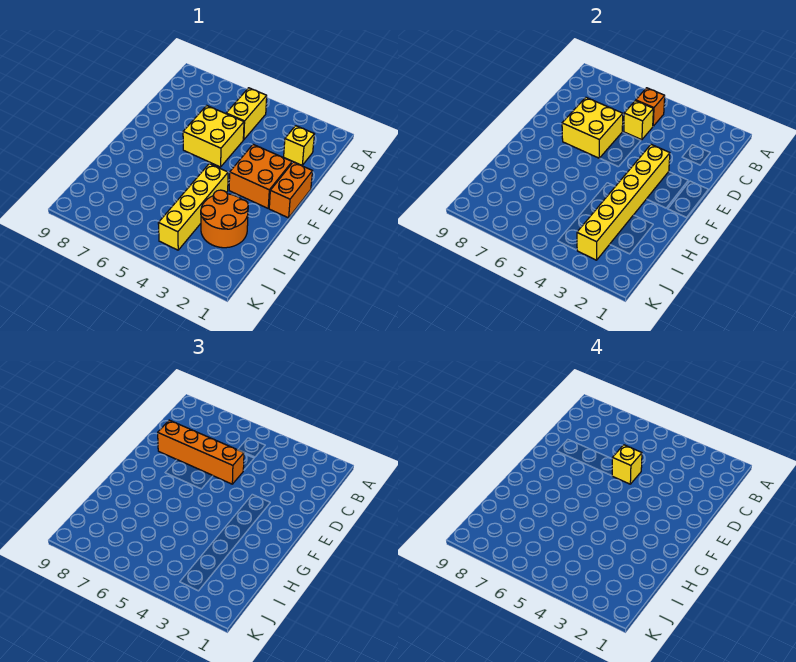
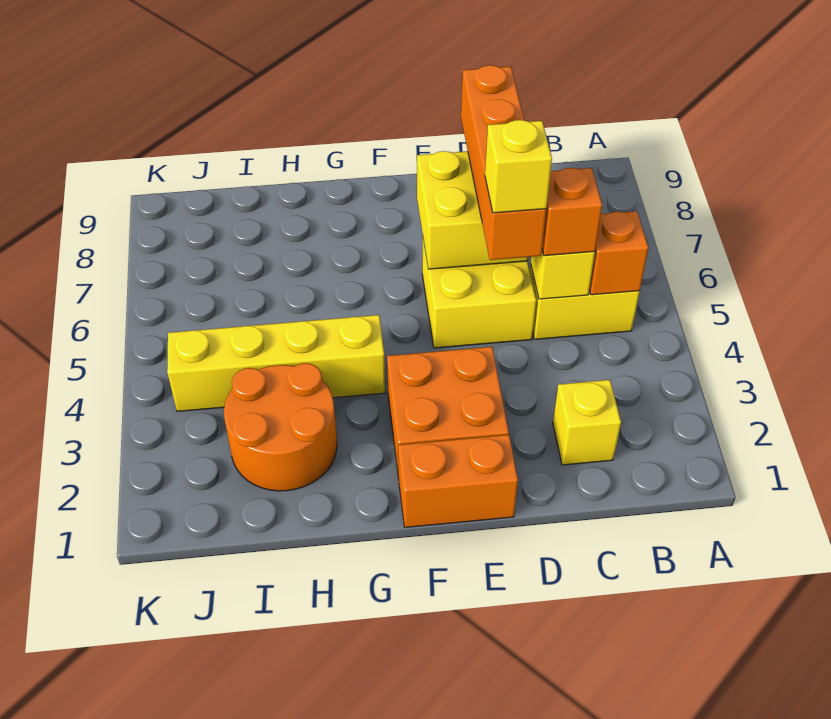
none -> orange brick C5 level 3
yellow brick E3:J3 level 2 -> none

